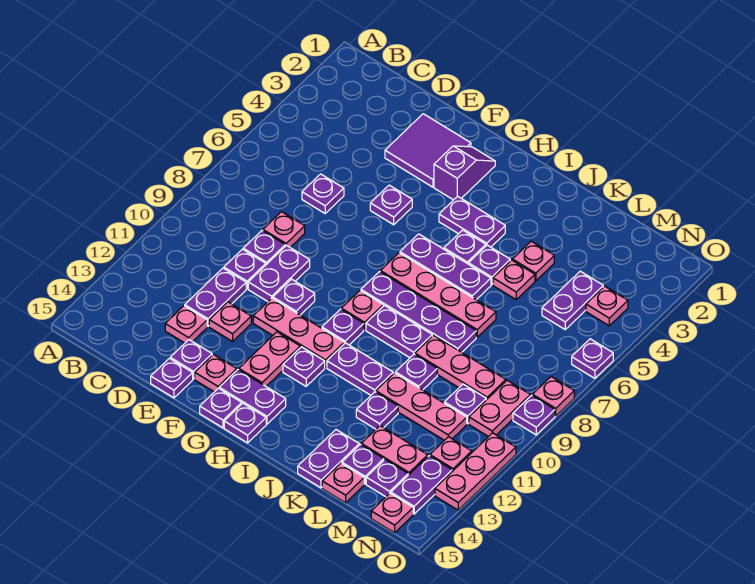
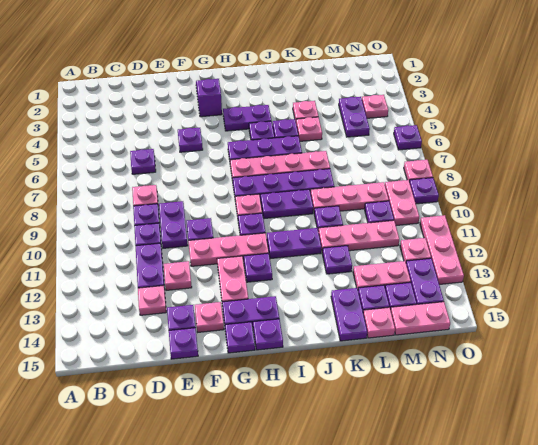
purple tile E2:F3 level 1 -> none
pink plate N15 level 1 -> pink plate M15:N15 level 1

